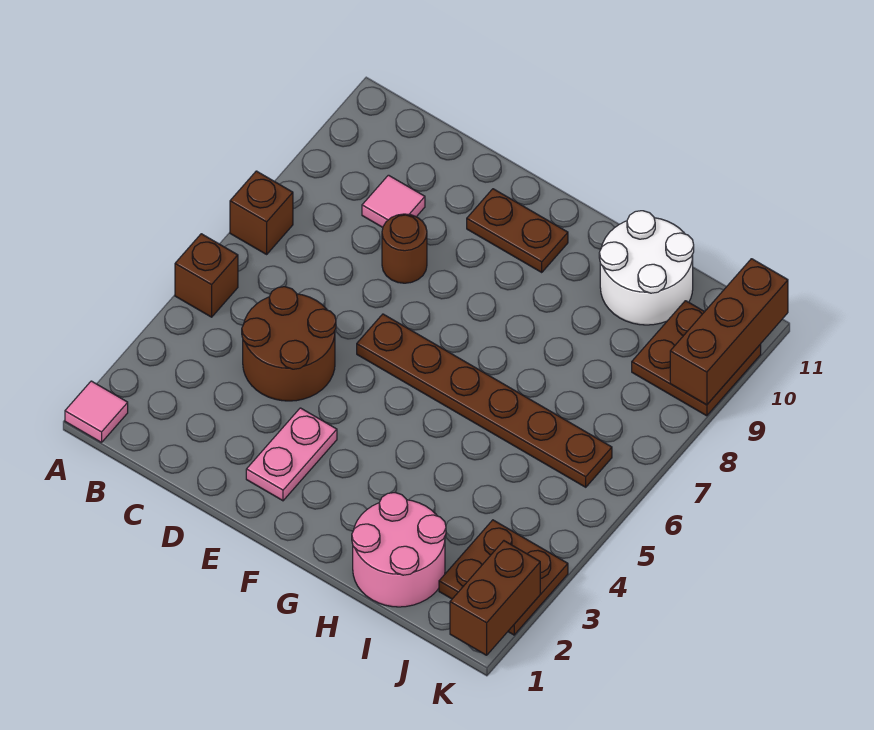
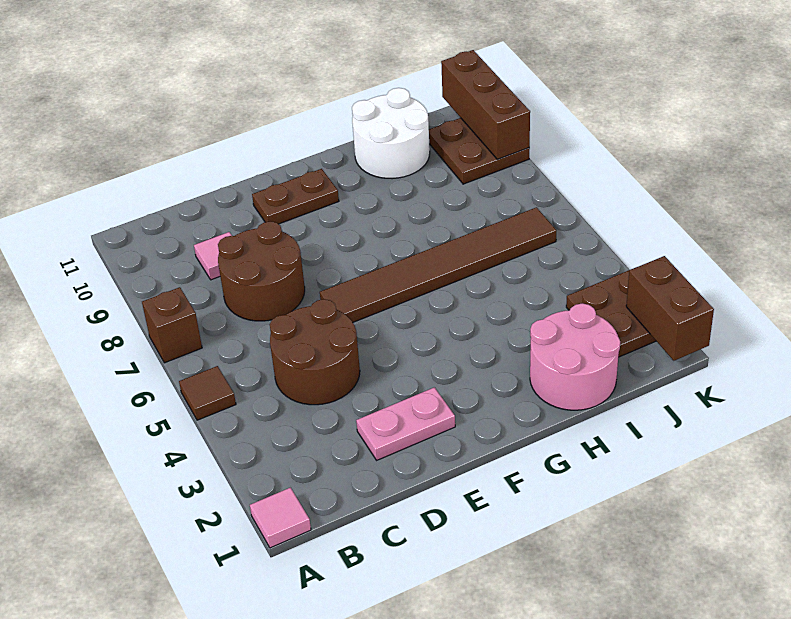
brown brick A5 level 1 -> brown tile A5 level 1
brown round brick D8 level 1 -> brown round brick C7:D8 level 1
pink plate E2:E3 level 1 -> pink plate D2:E2 level 1
brown plate E6:J6 level 1 -> brown tile E6:J6 level 1

